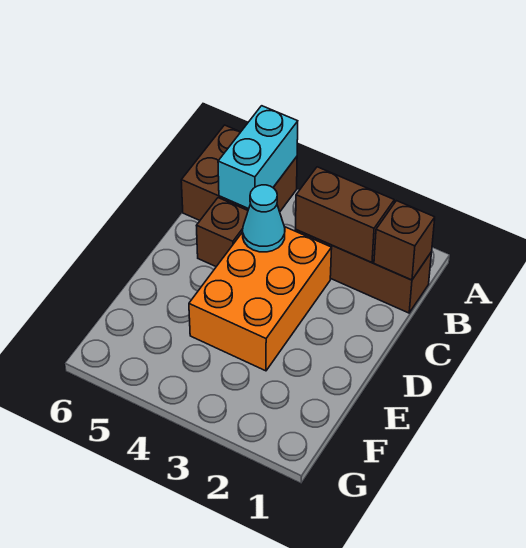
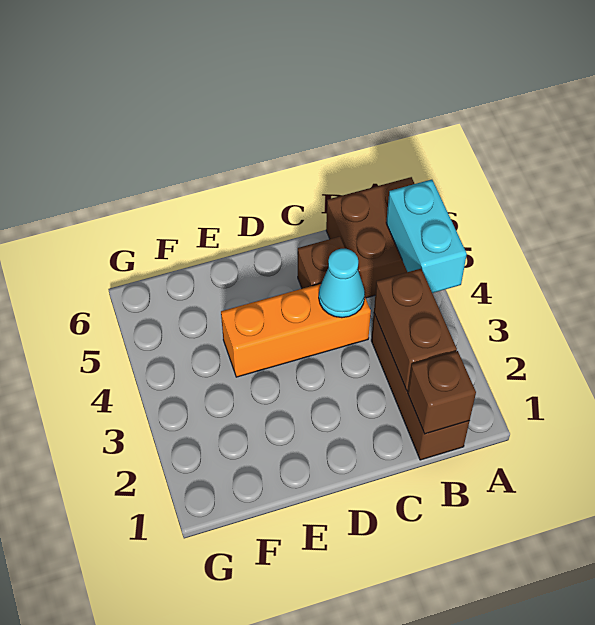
cyan brick A5:B5 level 2 -> cyan brick A4:A5 level 2
orange brick C3:E4 level 1 -> orange brick C4:E4 level 1

